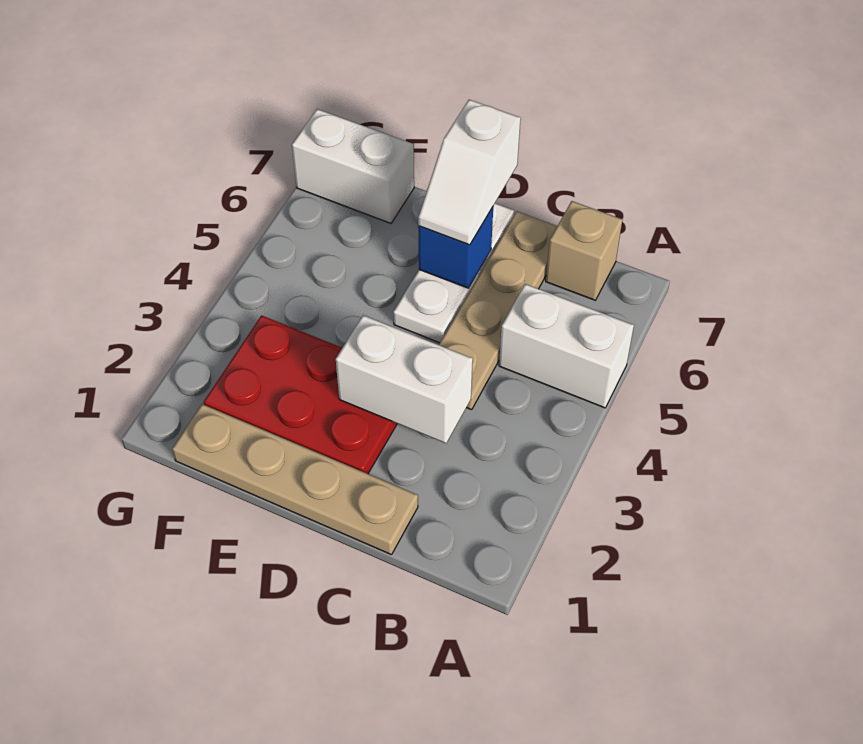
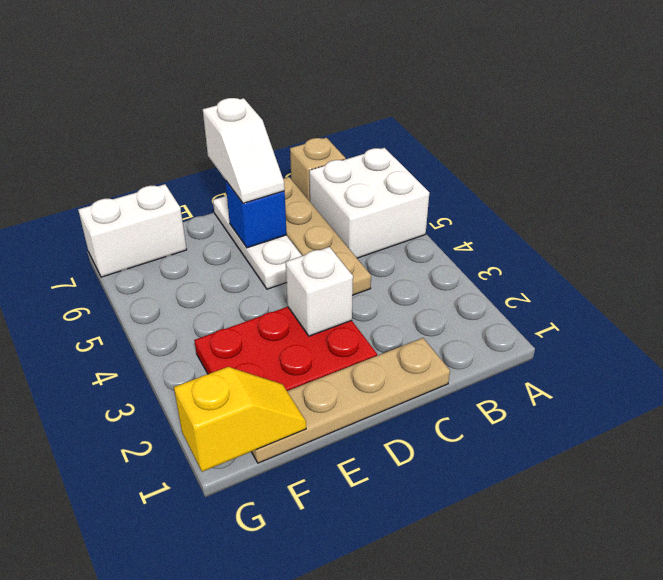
white brick A5:B5 level 1 -> white brick A5:B6 level 1
white brick C3:D3 level 2 -> white brick D3 level 2
none -> yellow slope F1:G1 level 2 top G

